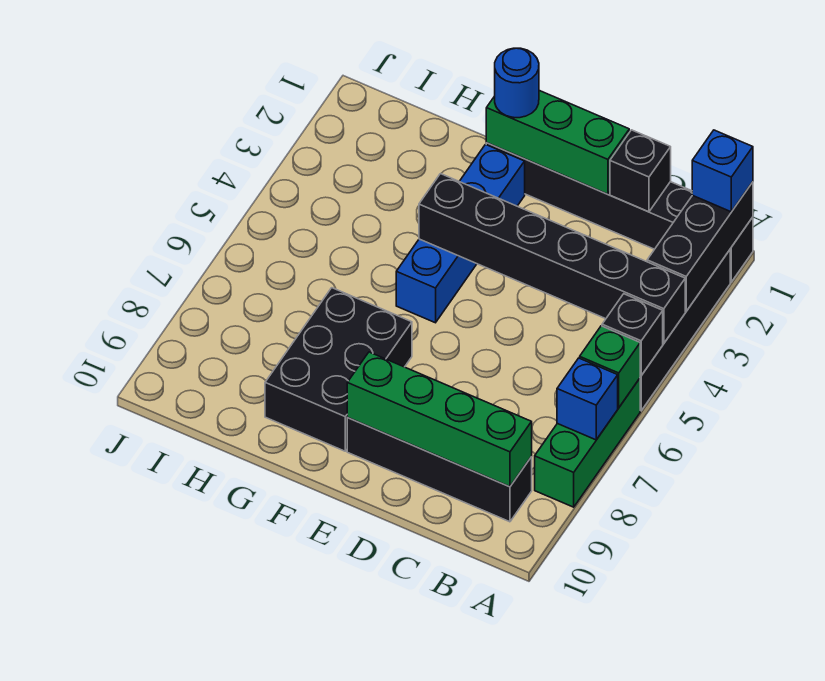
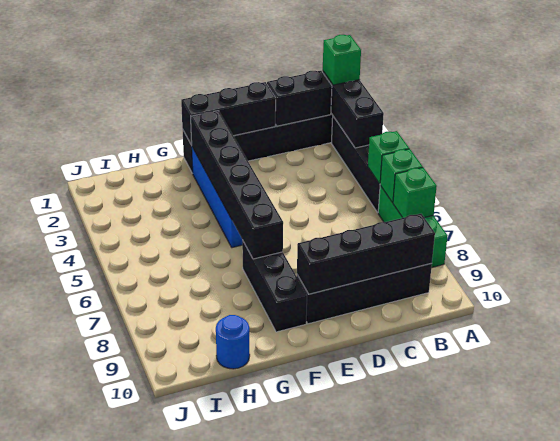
blue brick A1 level 3 -> green brick A1 level 3
black brick A4:F4 level 2 -> black brick F2:F7 level 2
black brick A5 level 2 -> green brick A5 level 2
blue brick A7 level 2 -> green brick A7 level 2
green brick B9:E9 level 2 -> black brick B9:E9 level 2
black brick C1 level 2 -> black brick B1:C1 level 2
green brick D1:F1 level 2 -> black brick D1:F1 level 2
blue round brick F1 level 3 -> blue round brick H10 level 1
black brick F7:G9 level 1 -> black brick F7:F9 level 1

